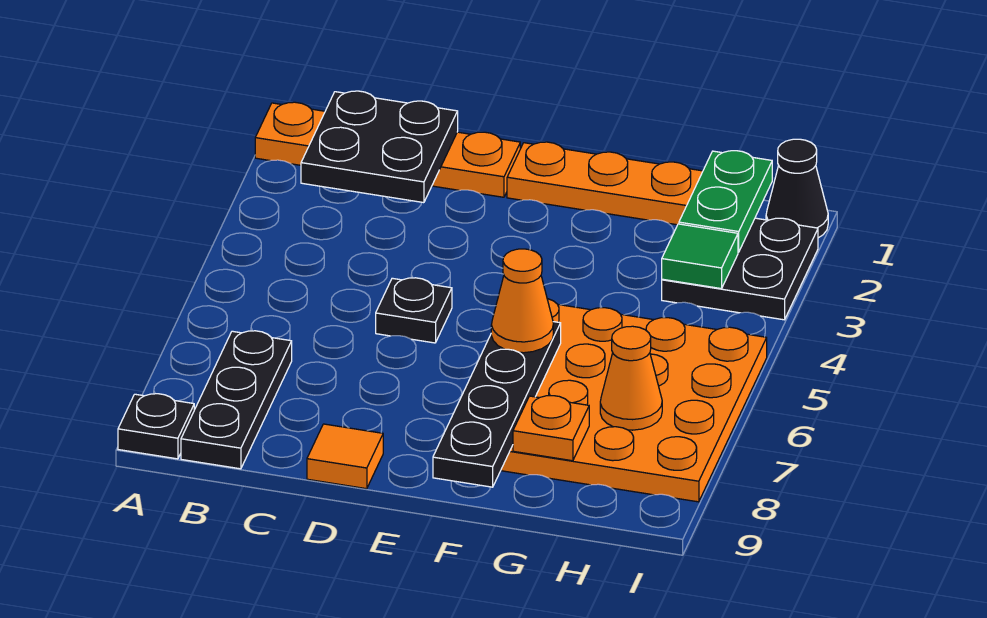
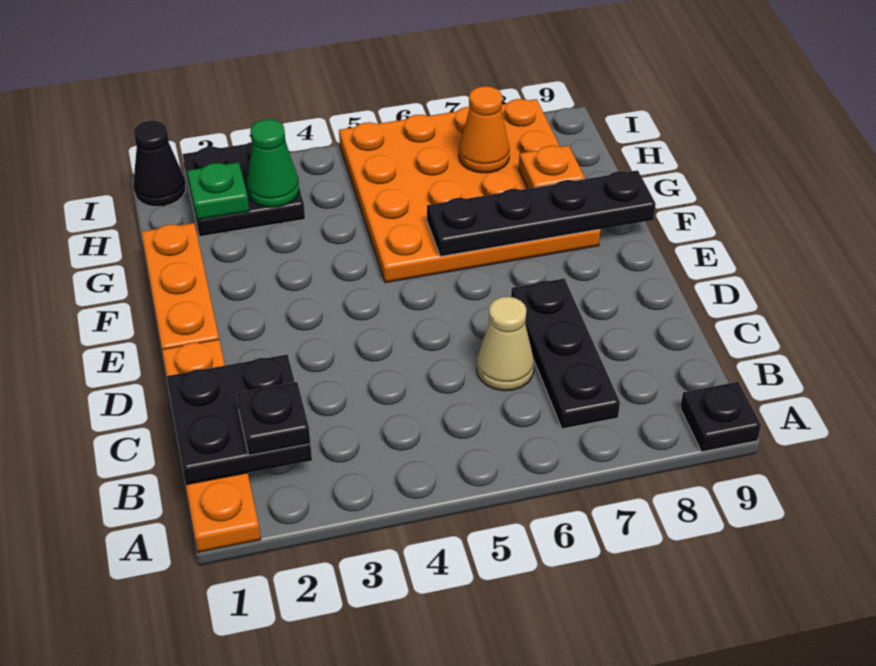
black plate B7:B9 level 1 -> black plate B7:D7 level 1
none -> tan cone C6 level 1
black plate D5 level 1 -> black plate B2 level 3
orange tile D9 level 1 -> none
orange cone F6 level 3 -> none
green plate H1:H2 level 2 -> green plate H2 level 2
green tile H3 level 2 -> green cone H3 level 2

